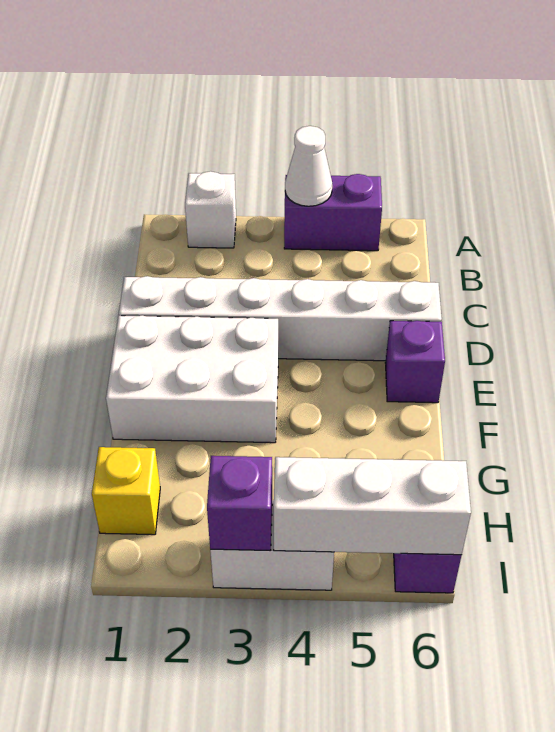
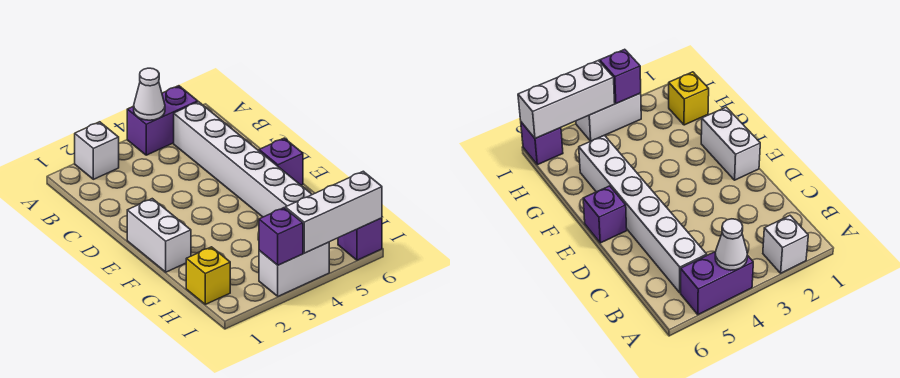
white brick D1:D6 level 1 -> white brick B5:G5 level 1
white brick E1:F3 level 1 -> white brick E1:F1 level 1

